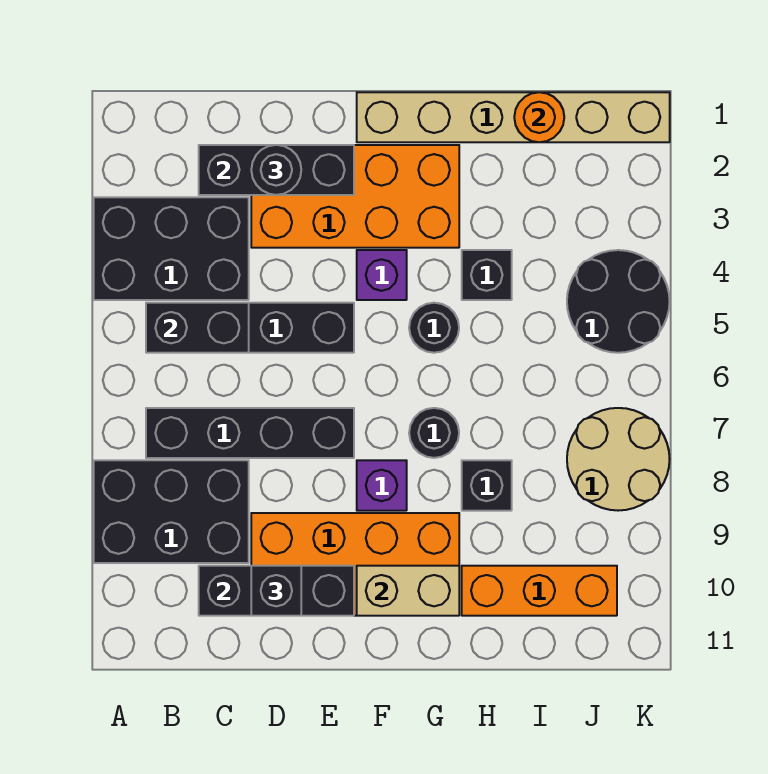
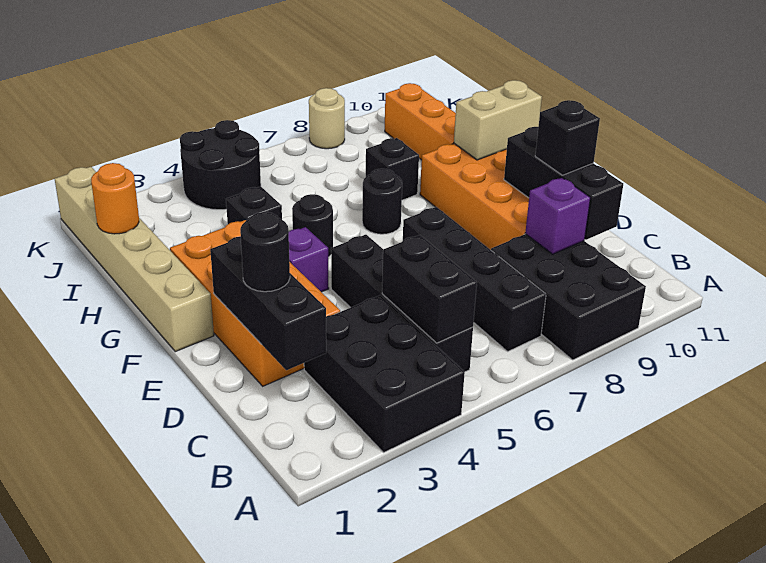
purple brick F8 level 1 -> purple brick C9 level 2
tan brick F10:G10 level 2 -> tan brick G10:G11 level 2
tan round brick J7:K8 level 1 -> tan round brick K8 level 1

